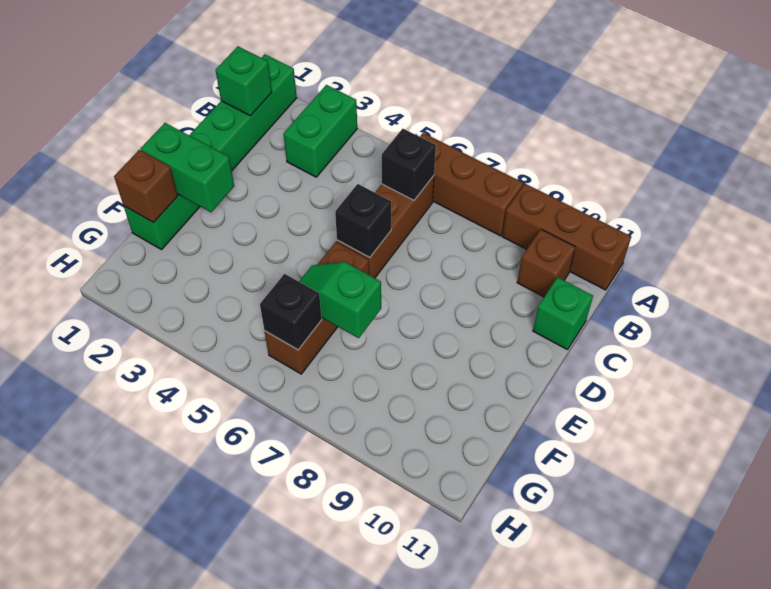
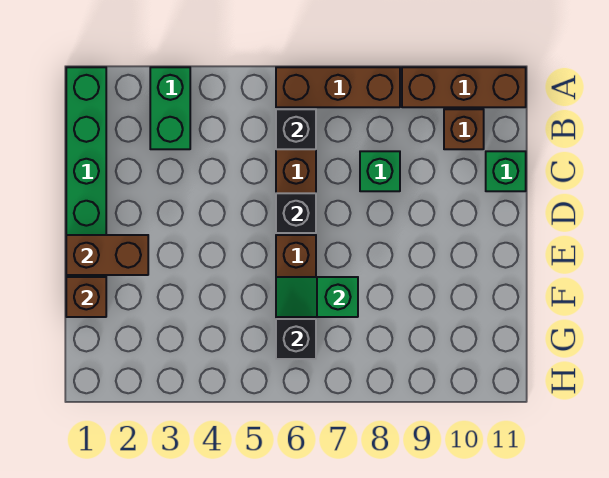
green brick B1 level 2 -> green brick C8 level 1
green brick E1:E2 level 2 -> brown brick E1:E2 level 2

